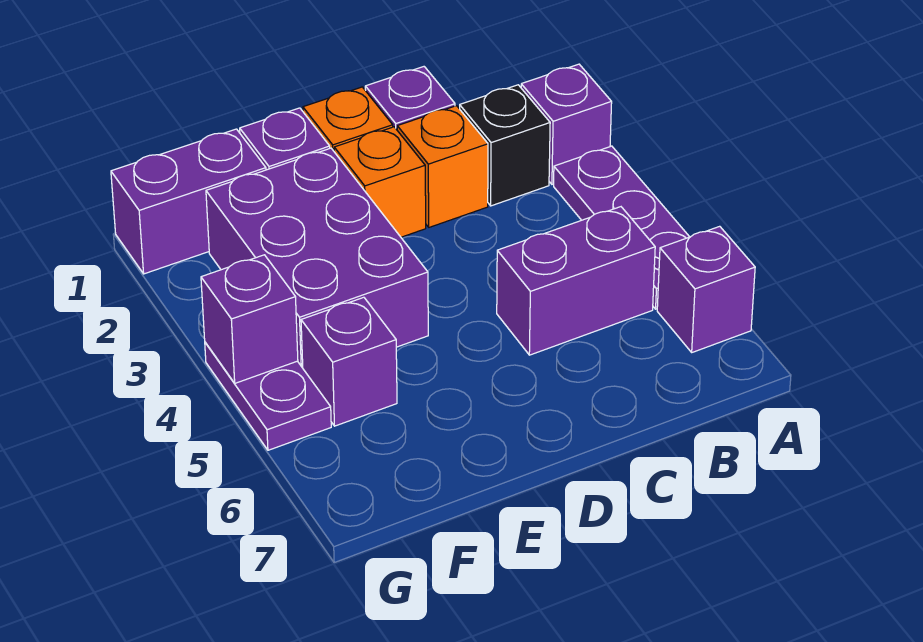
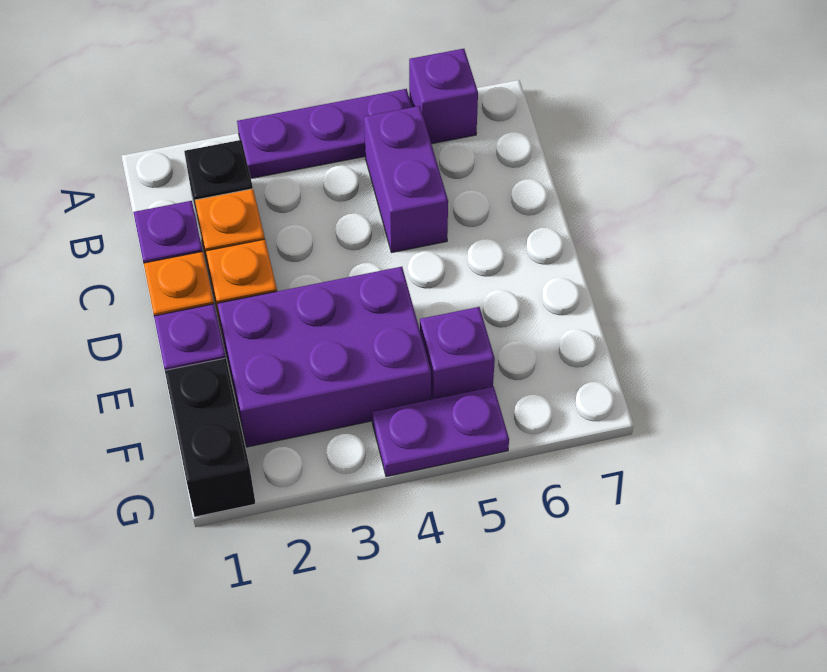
purple brick A2 level 1 -> none
purple brick F1:G1 level 1 -> black brick F1:G1 level 1
purple brick G4 level 2 -> none

